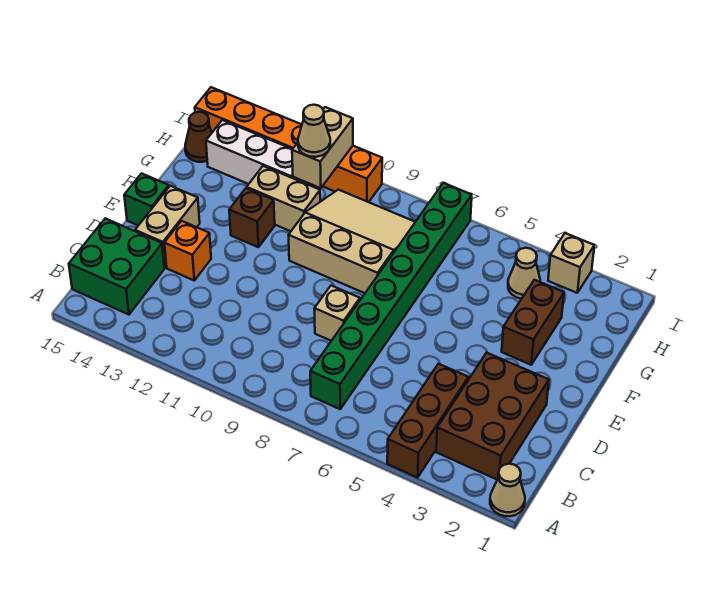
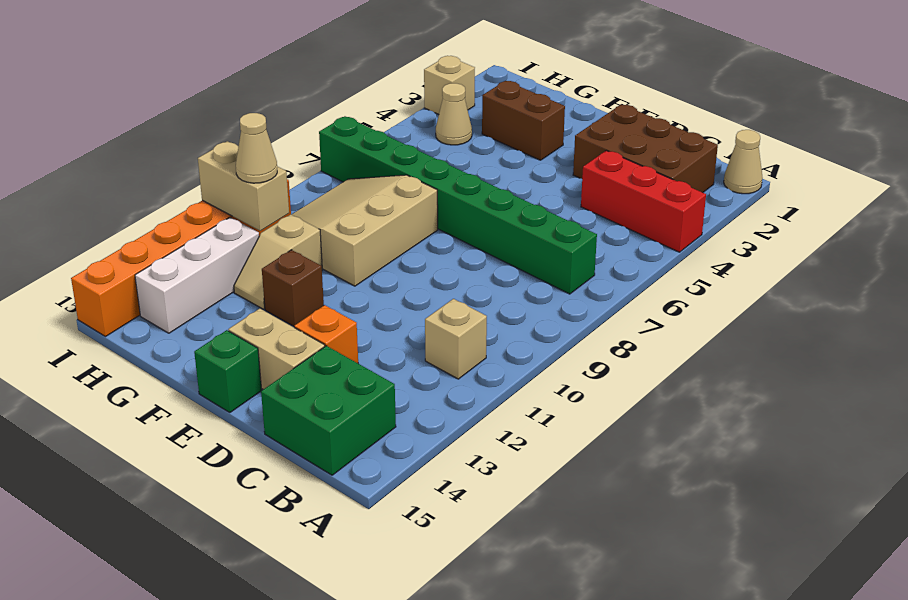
brown brick A4:C4 level 1 -> red brick A4:C4 level 1
tan brick D8 level 1 -> tan brick B11 level 1
tan brick G11:G12 level 1 -> tan slope G11:G12 level 1 top 11
brown cone H15 level 1 -> none

